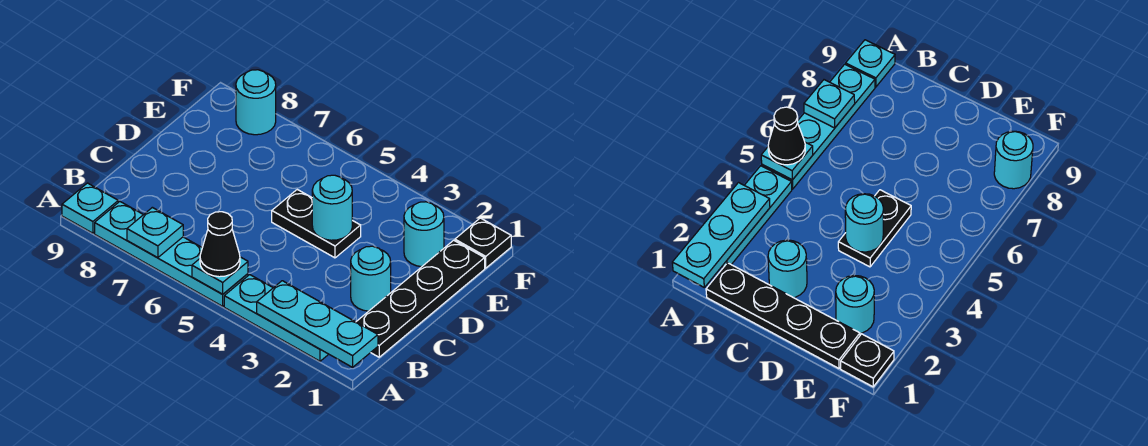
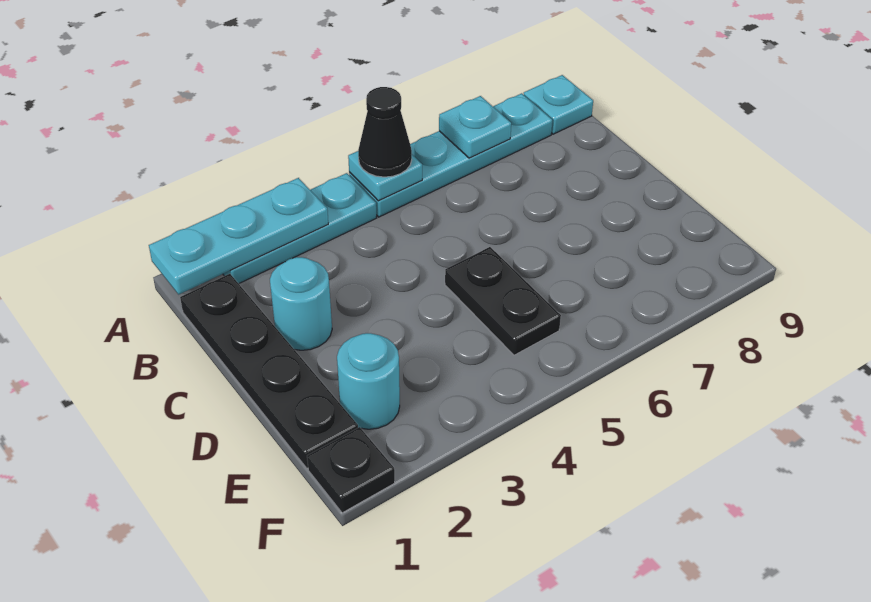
black plate D4:D5 level 1 -> black plate D5:E5 level 1
cyan round brick D4 level 2 -> none
cyan round brick F8 level 1 -> none

